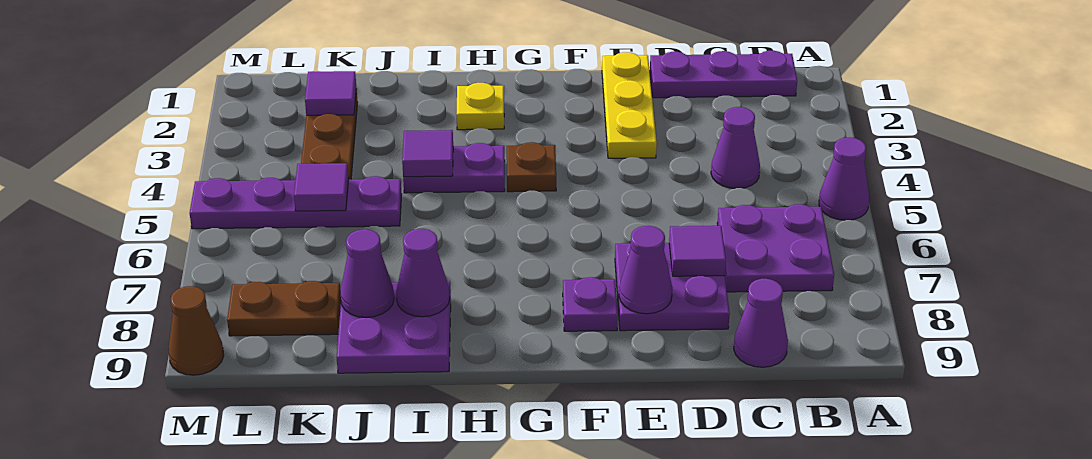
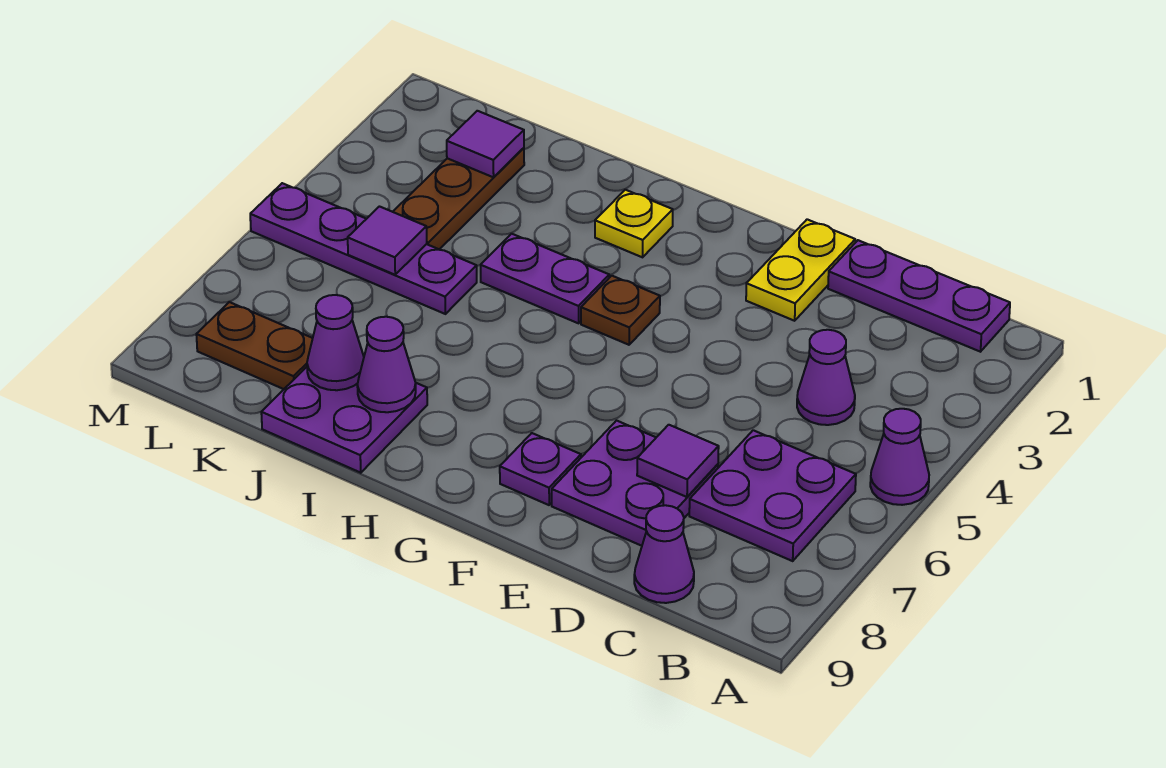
yellow plate E1:E3 level 1 -> yellow plate E1:E2 level 1
purple cone E8 level 2 -> none
purple tile I4 level 2 -> none
brown cone M9 level 1 -> none

